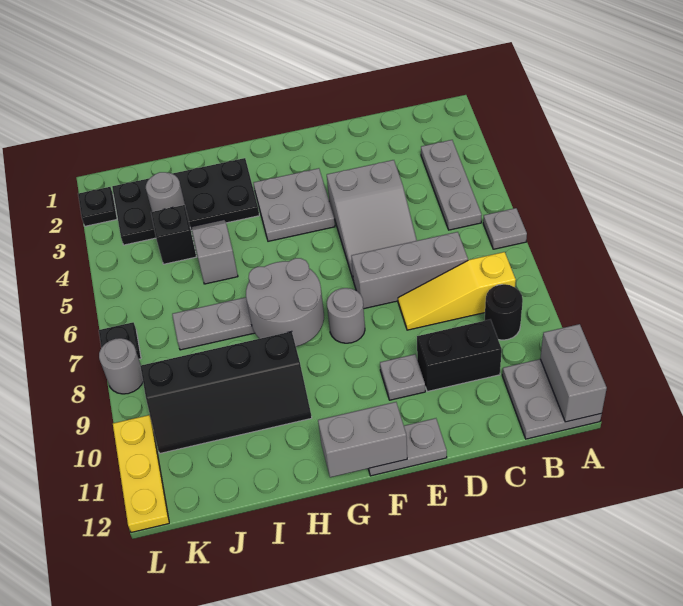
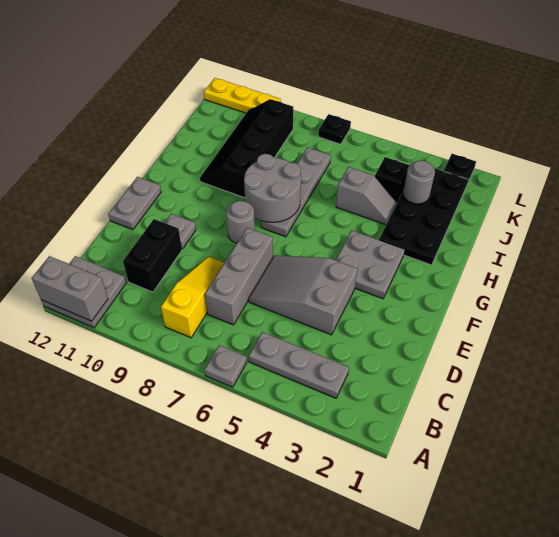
black round brick B9 level 1 -> none
grey brick F12:G12 level 2 -> none
grey round brick L8 level 1 -> none

